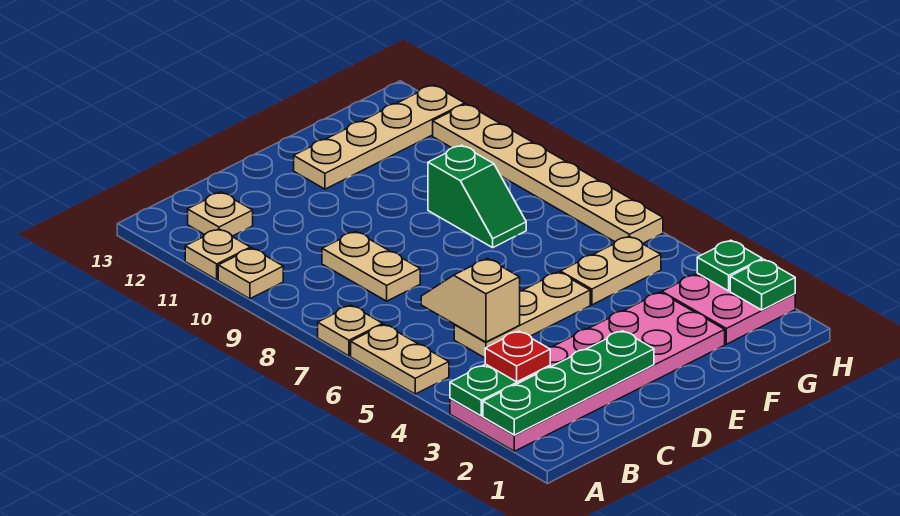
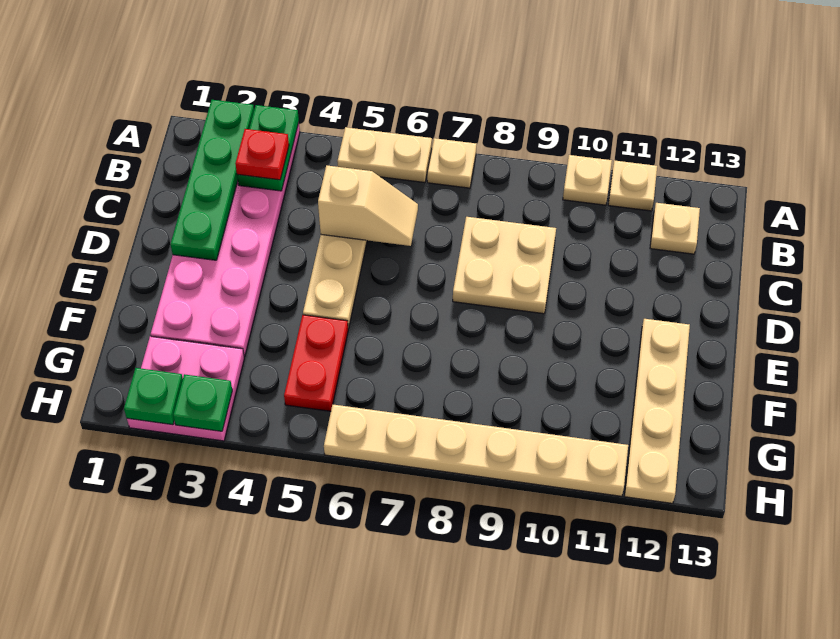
tan plate C8:C9 level 1 -> tan plate C8:D9 level 1
tan plate F5:G5 level 1 -> red plate F5:G5 level 1
green slope F8:F9 level 1 top 9 -> none

